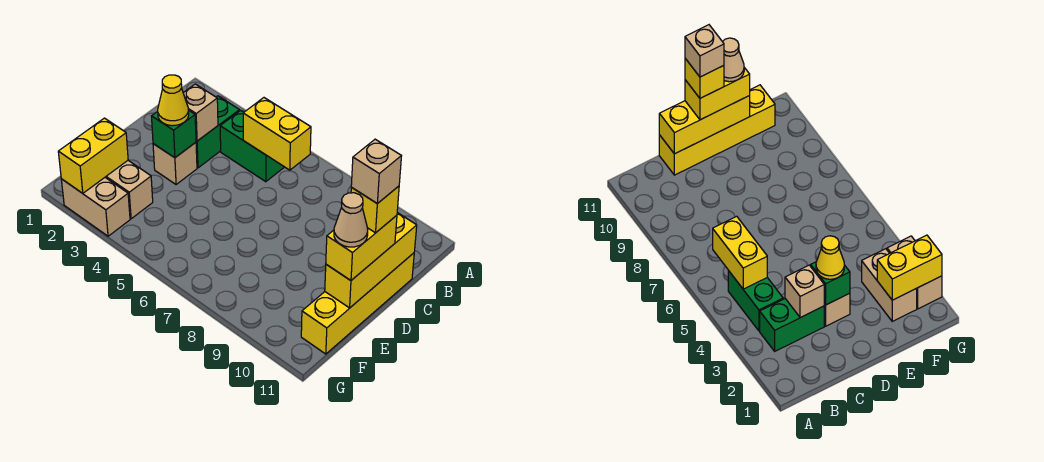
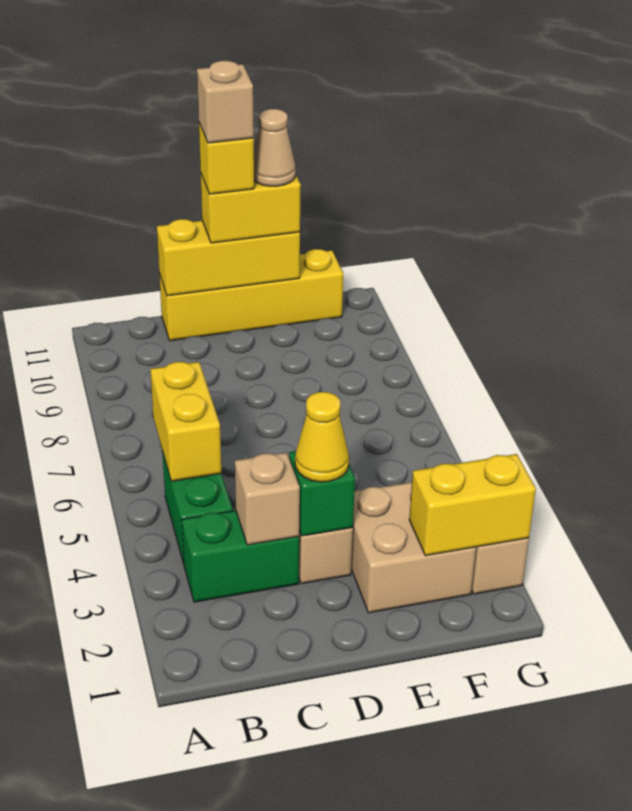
tan brick F2:F3 level 1 -> tan brick E2:F3 level 1

